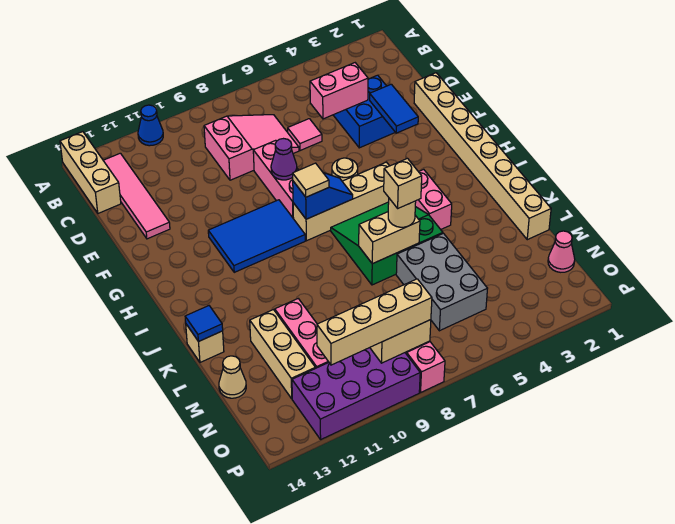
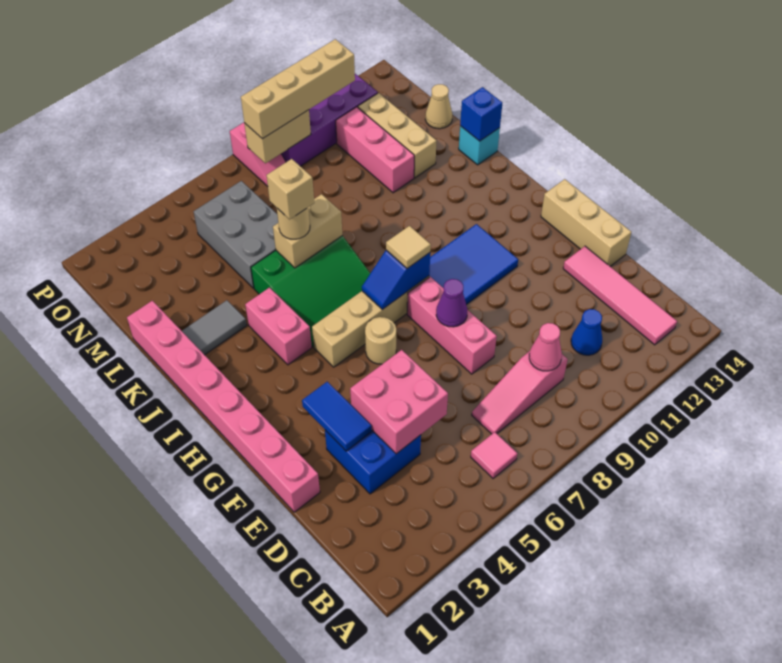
blue cone A11 level 1 -> blue cone C11 level 1
tan brick A14:C14 level 1 -> tan brick E14:G14 level 1
pink slope C7:D9 level 1 top 9 -> pink slope C7:C9 level 1 top 9
pink brick D4:D5 level 2 -> pink brick D4:E5 level 2
pink tile D6 level 1 -> pink tile B6 level 1
tan brick E1:L1 level 1 -> pink brick E1:L1 level 1
none -> grey tile K2:K3 level 1
tan brick K14 level 1 -> cyan brick K14 level 1
blue tile K14 level 2 -> blue brick K14 level 2
pink cone N1 level 1 -> pink cone C9 level 2

